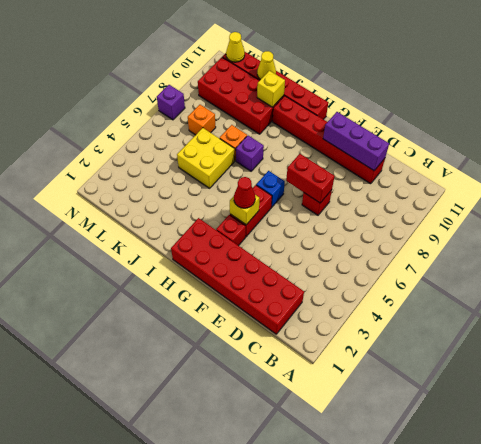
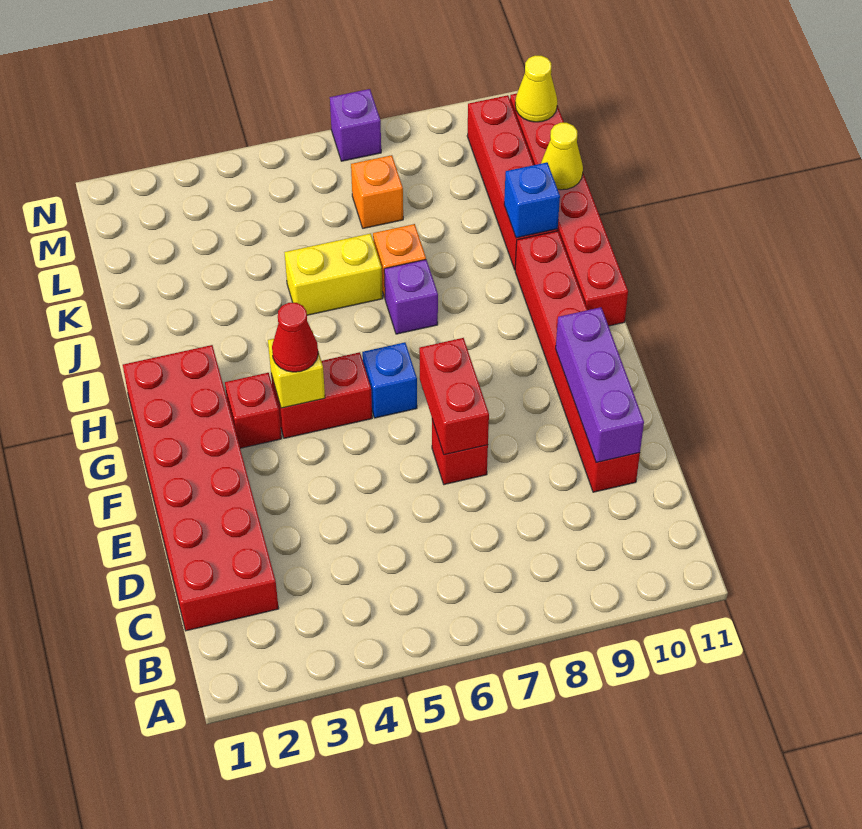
yellow brick J5:K6 level 1 -> yellow brick J5:J6 level 1
red brick J9:M10 level 1 -> red brick J10:M10 level 1
yellow brick J10 level 2 -> blue brick J10 level 2

